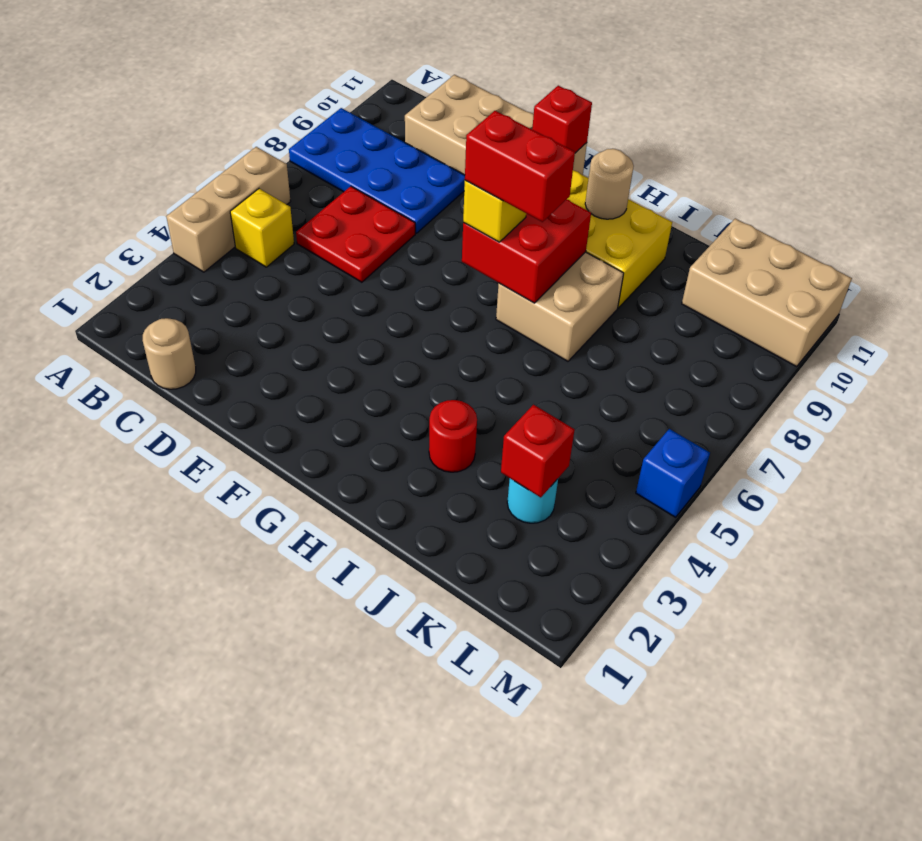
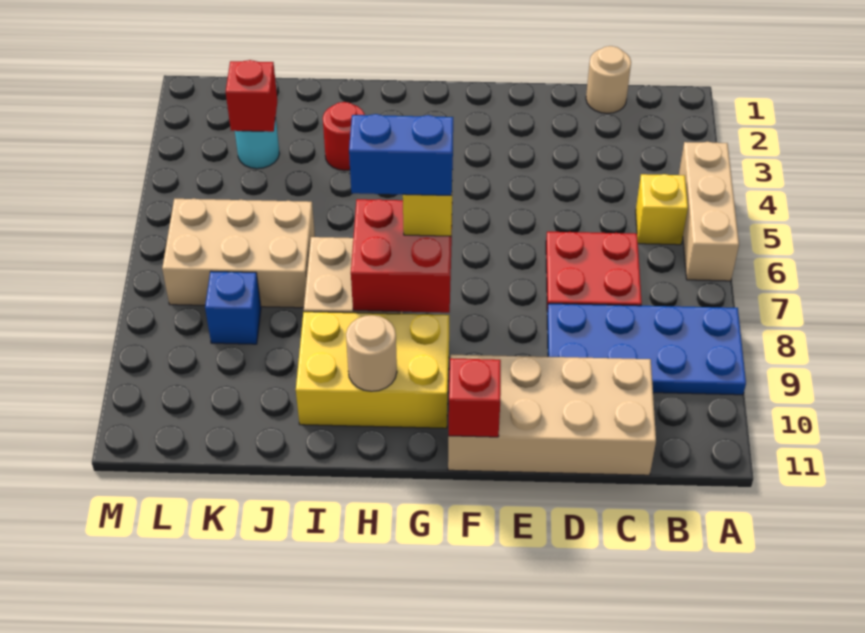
red brick G7:H7 level 4 -> blue brick G7:H7 level 4
tan brick K10:M11 level 1 -> tan brick J6:L7 level 1
blue brick M5 level 1 -> blue brick K8 level 1

